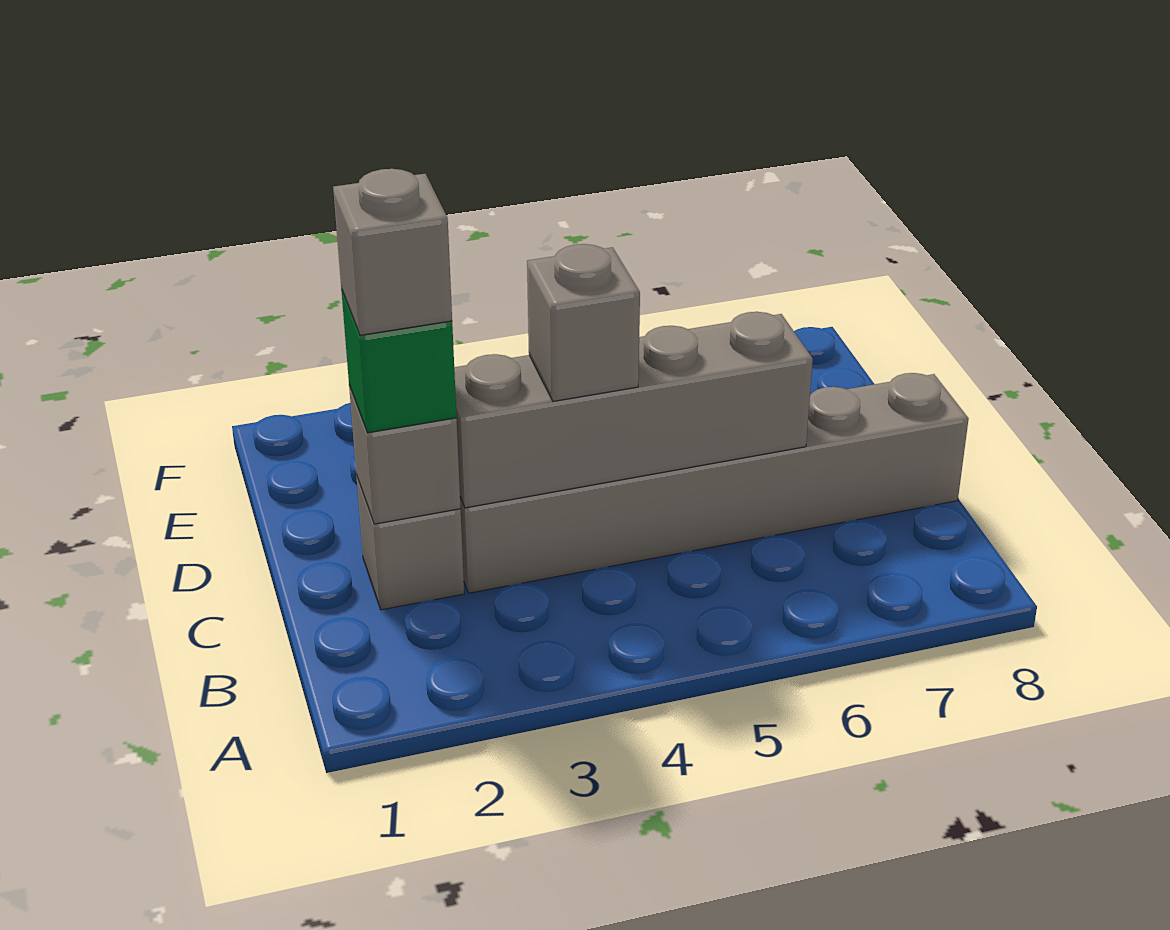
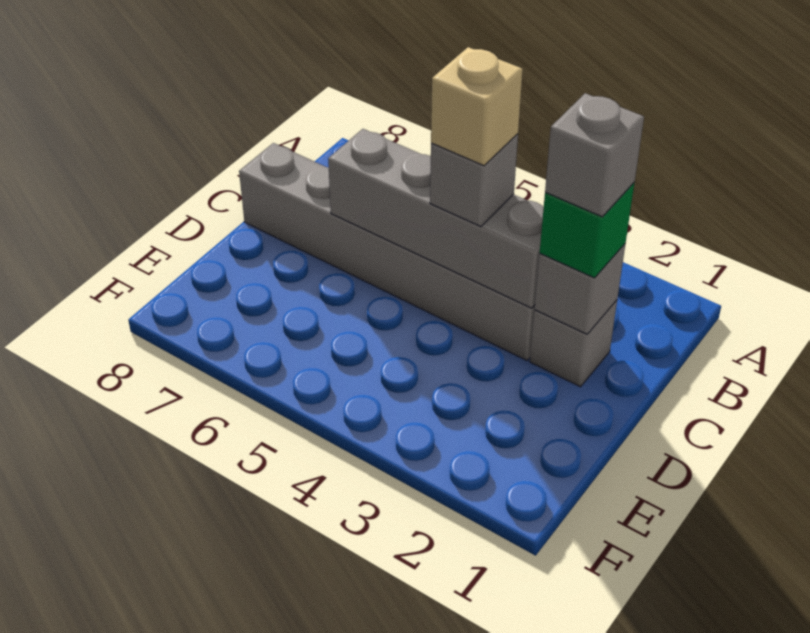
none -> tan brick C4 level 4

